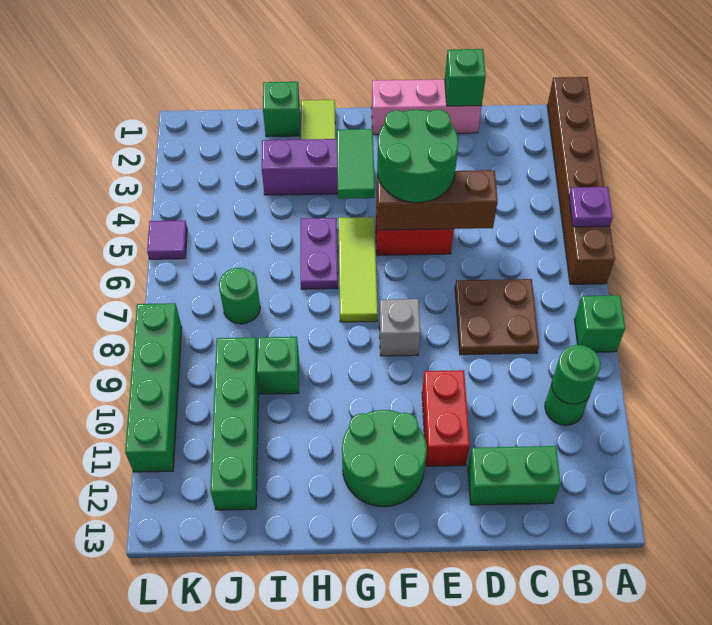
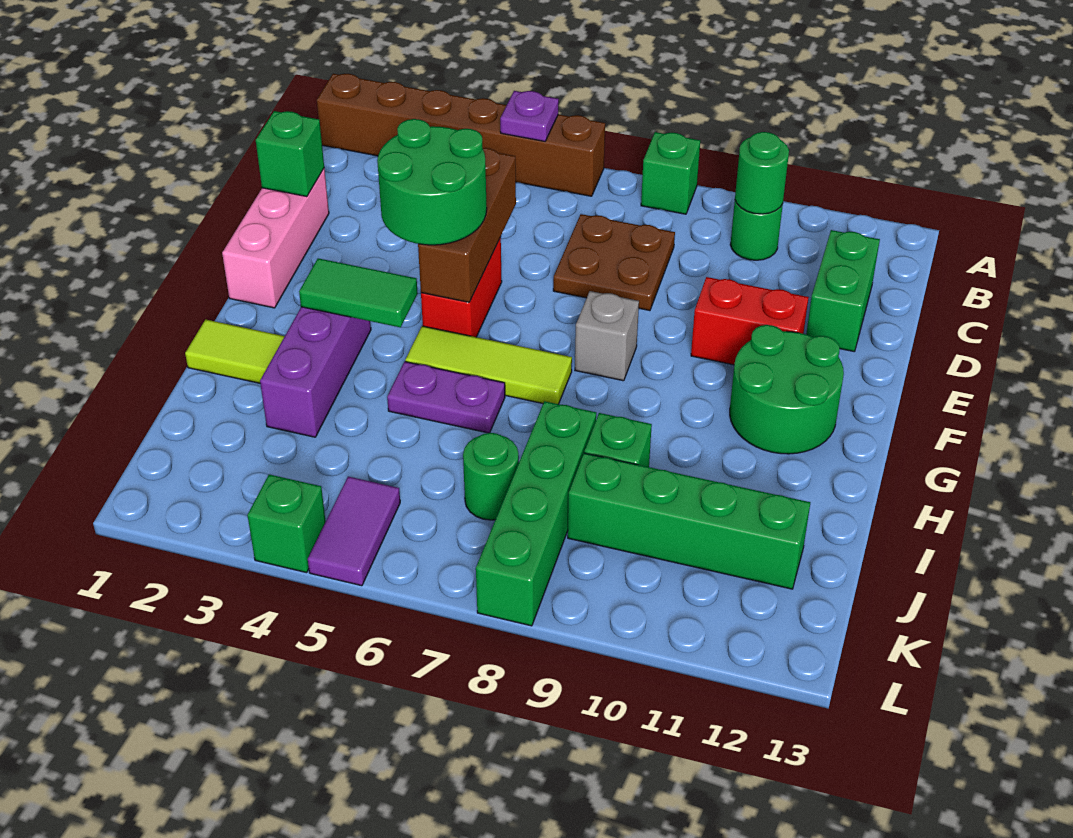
green brick I1 level 1 -> green brick L4 level 1
purple tile L5 level 1 -> purple tile K5:L5 level 1
green brick L8:L11 level 1 -> green brick I8:L8 level 1

